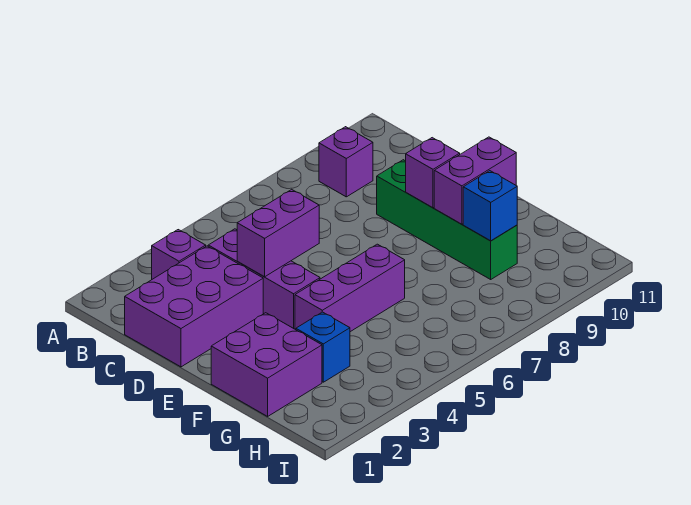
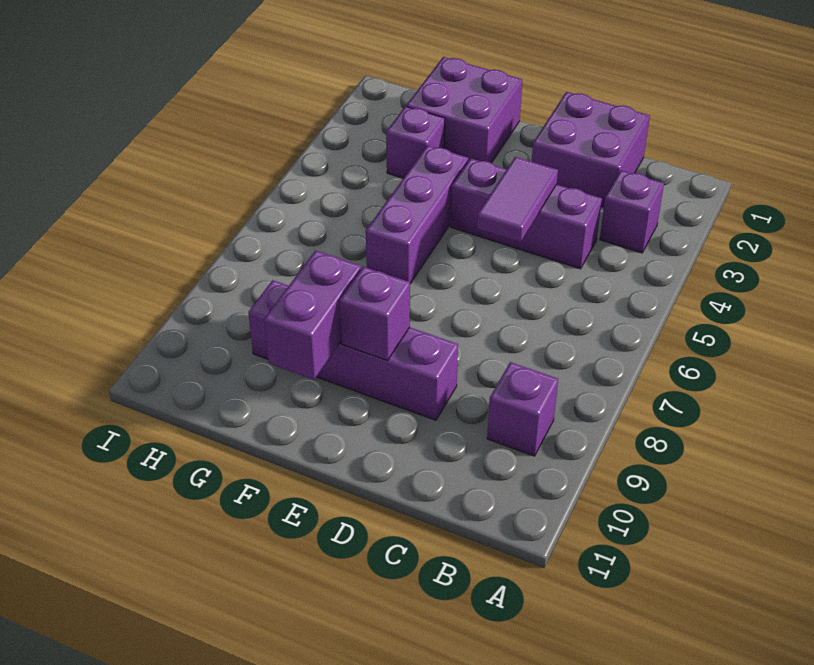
purple brick C1:D3 level 1 -> purple brick C1:D2 level 1
purple brick D4:D5 level 2 -> purple tile D4:D5 level 2
green brick D9:G9 level 1 -> purple brick D9:G9 level 1
blue brick G3 level 1 -> purple brick G3 level 1
blue brick G9 level 2 -> none

